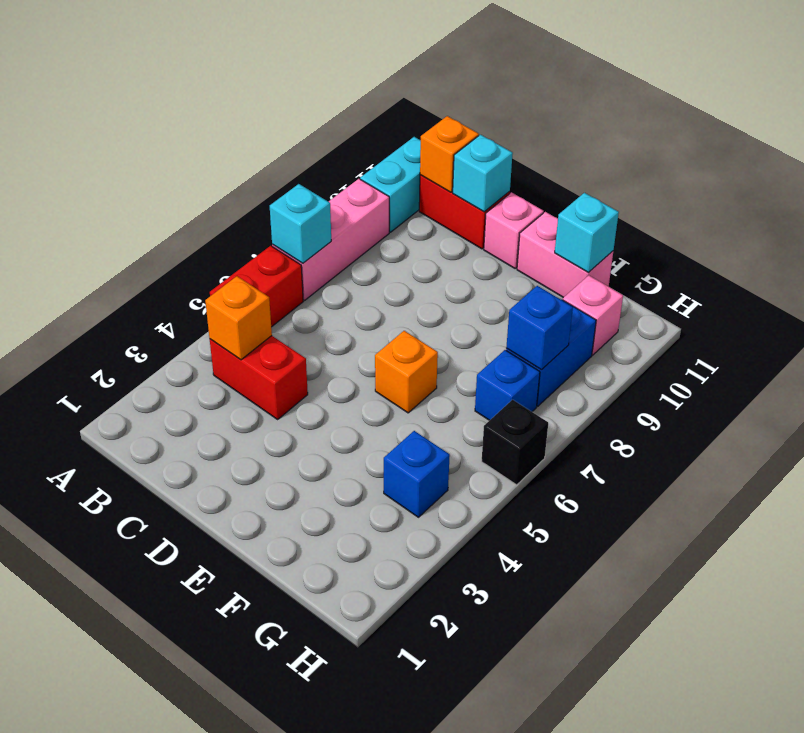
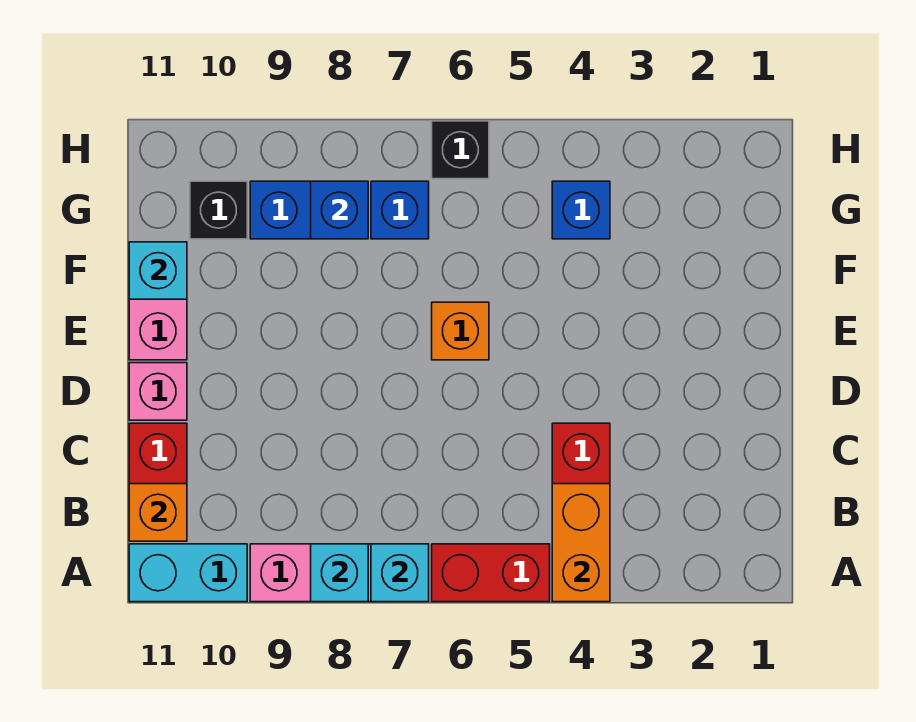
orange brick B4 level 2 -> orange brick A4:B4 level 2
cyan brick C11 level 2 -> cyan brick A8 level 2
pink brick G10 level 1 -> black brick G10 level 1

